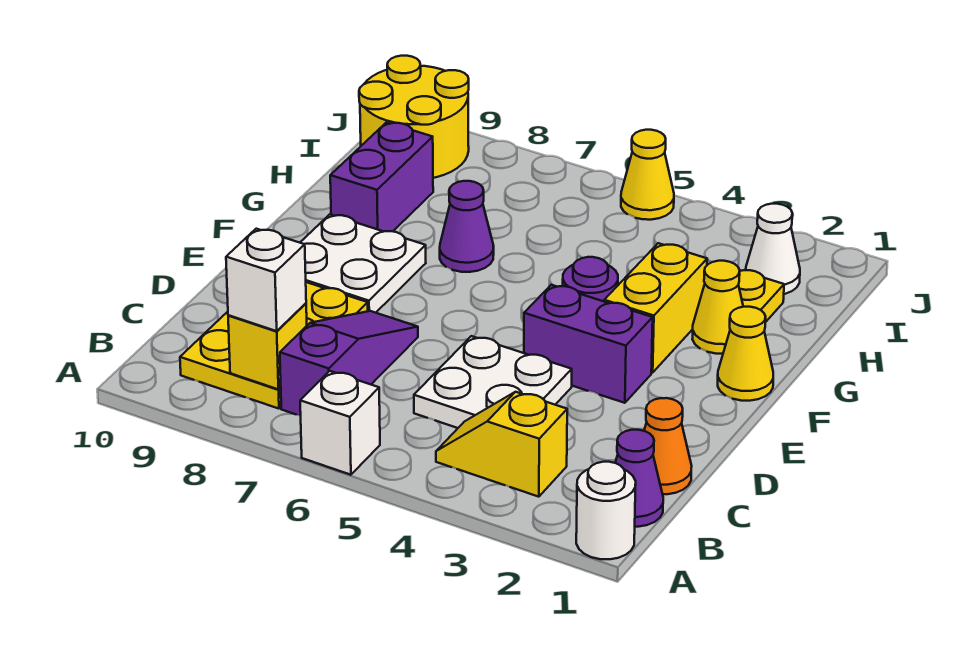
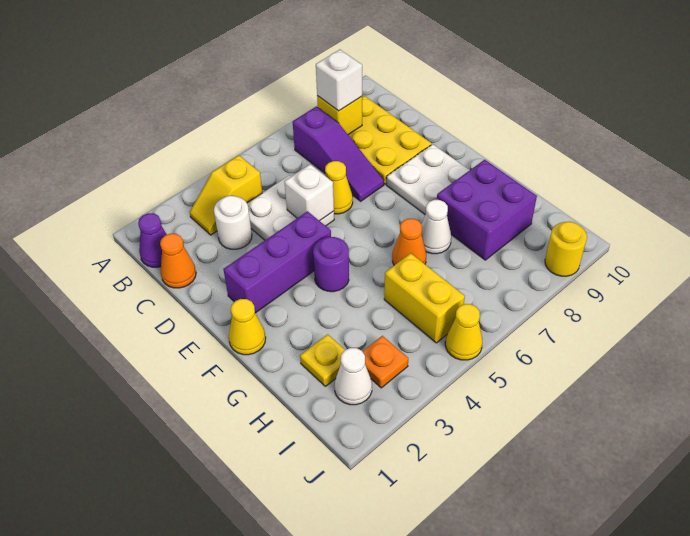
white round brick A1 level 1 -> white round brick C3 level 1
white brick A6 level 1 -> white brick D5 level 2
yellow slope B3:B4 level 1 top 3 -> yellow slope B3:B4 level 1 top 4
purple brick E3:E4 level 1 -> purple brick E2:E4 level 1
yellow brick F3:G3 level 1 -> yellow brick H5:I5 level 1
yellow cone G2 level 1 -> yellow cone D6 level 1
none -> orange cone G6 level 1
purple cone G7 level 1 -> white cone G7 level 1
purple brick G9:H9 level 1 -> purple brick G8:H9 level 1
none -> orange plate I3 level 1
yellow round brick I9:J10 level 1 -> yellow round brick J9 level 1

